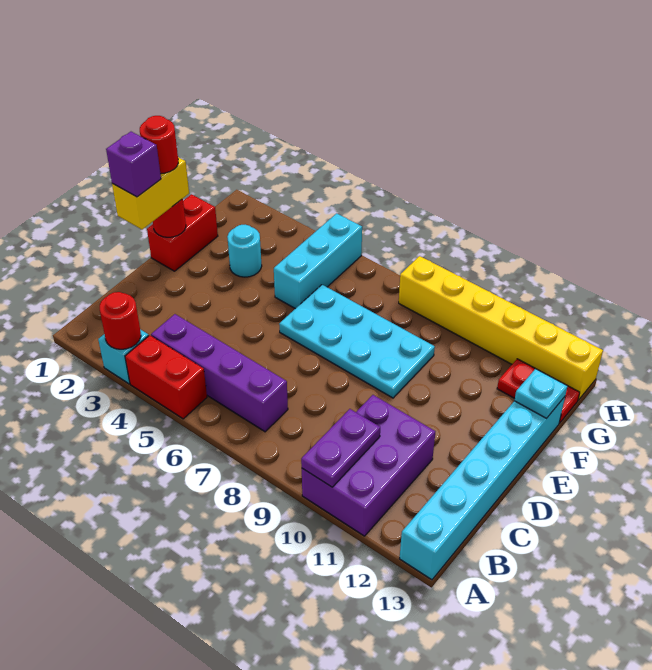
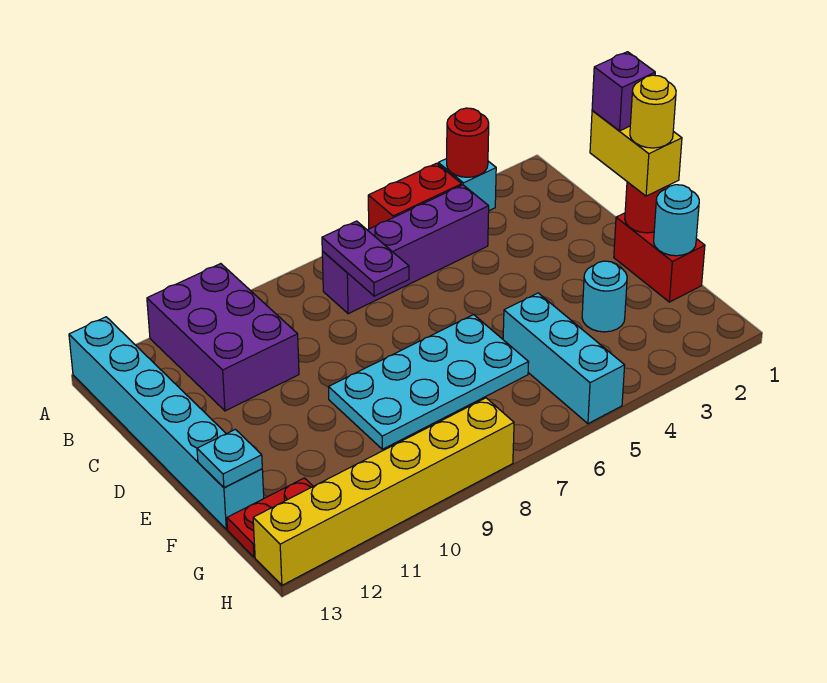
purple plate A10:B10 level 2 -> purple plate B7:C7 level 2
red round brick E1 level 4 -> yellow round brick E1 level 4
none -> cyan round brick F1 level 2

